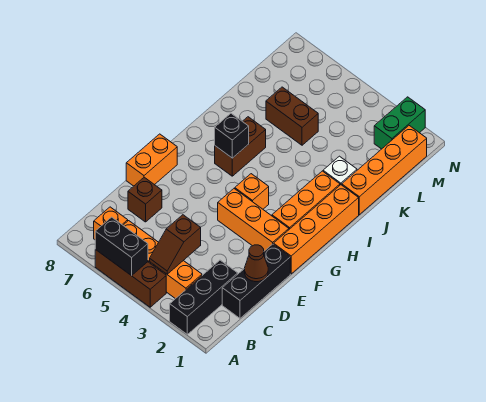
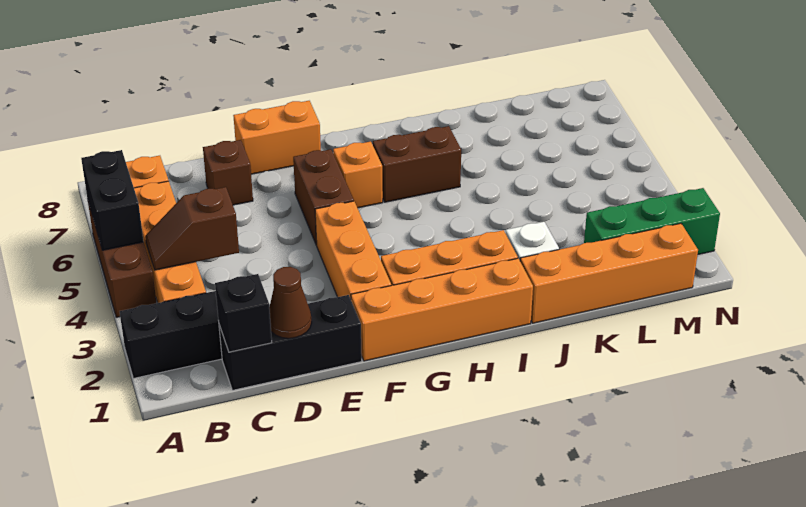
orange brick G4 level 1 -> orange brick G6 level 1
black brick H6 level 2 -> black brick C1 level 2
brown brick K5:K6 level 1 -> brown brick F5:F6 level 1
green brick M2:N2 level 1 -> green brick L2:N2 level 1

